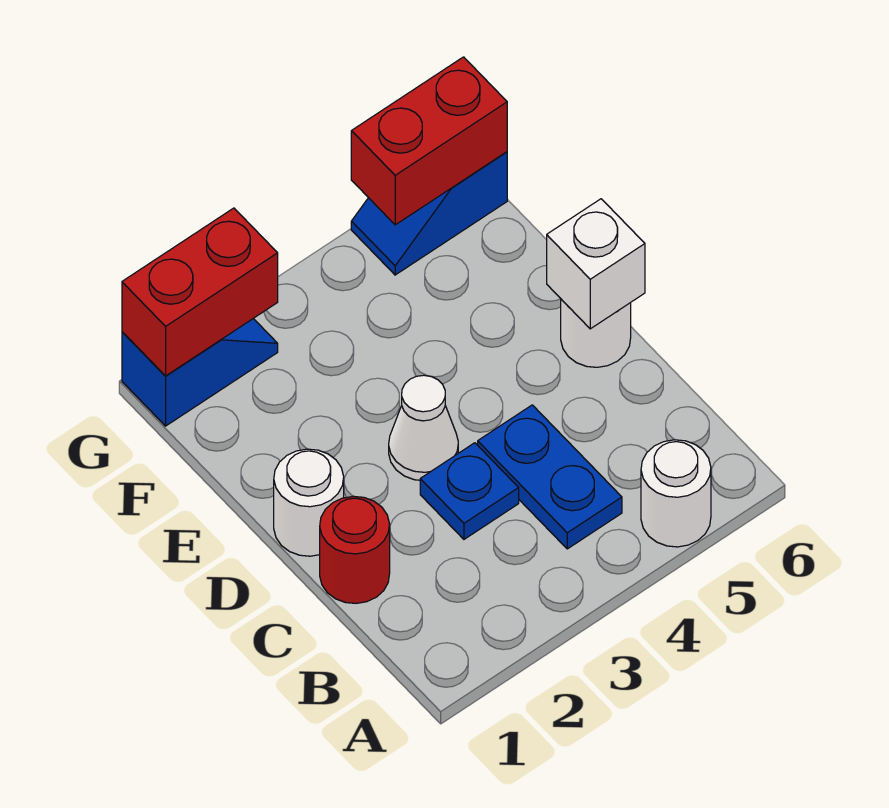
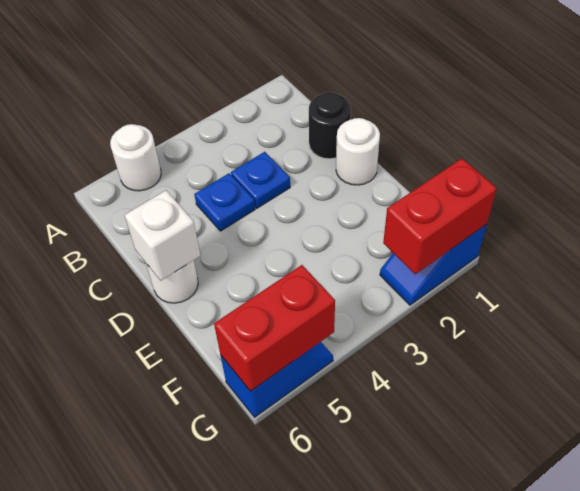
blue plate B4:C4 level 1 -> blue plate C4 level 1
red round brick C1 level 1 -> black round brick C1 level 1
white cone D3 level 1 -> none

